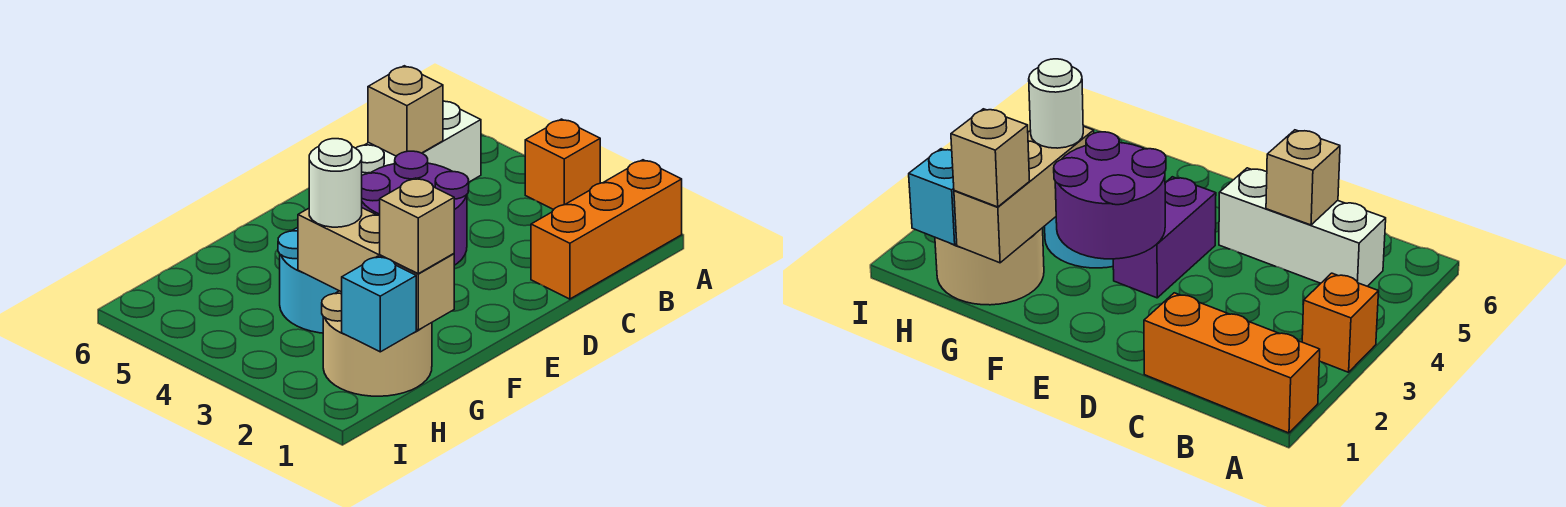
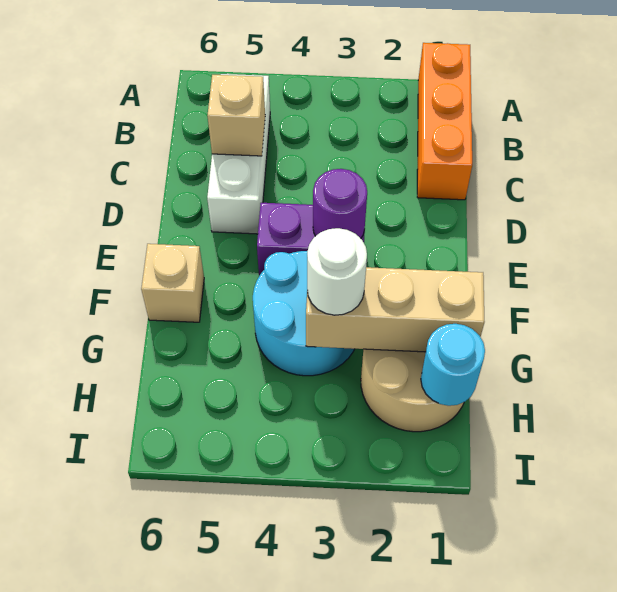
orange brick A3 level 1 -> none
purple round brick E2:F3 level 2 -> purple round brick E3 level 2
tan brick G1 level 3 -> tan brick F6 level 1
cyan brick H1 level 2 -> cyan round brick H1 level 2

